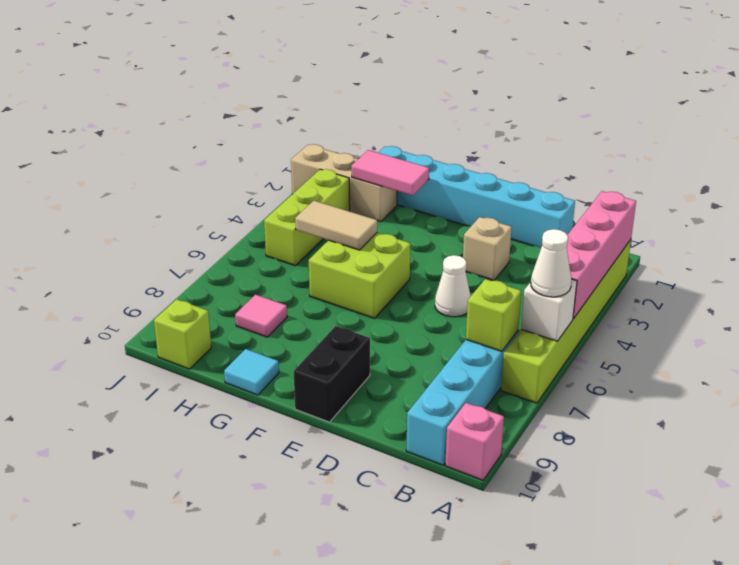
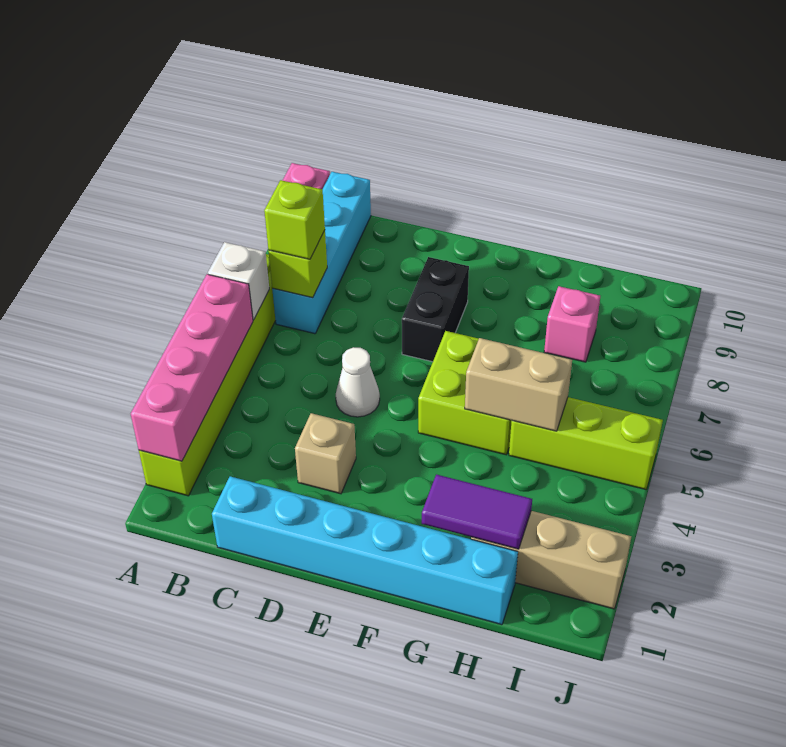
white cone A6 level 3 -> none
black brick E9:E10 level 1 -> black brick E7:E8 level 1
pink tile G2:H2 level 2 -> purple tile G2:H2 level 2
tan tile G5:H5 level 2 -> tan brick G5:H5 level 2
cyan tile G10 level 1 -> none
pink tile H8 level 1 -> pink brick H8 level 1
lime brick I3:I5 level 1 -> lime brick H5:J5 level 1
lime brick I10 level 1 -> lime brick B7 level 3

